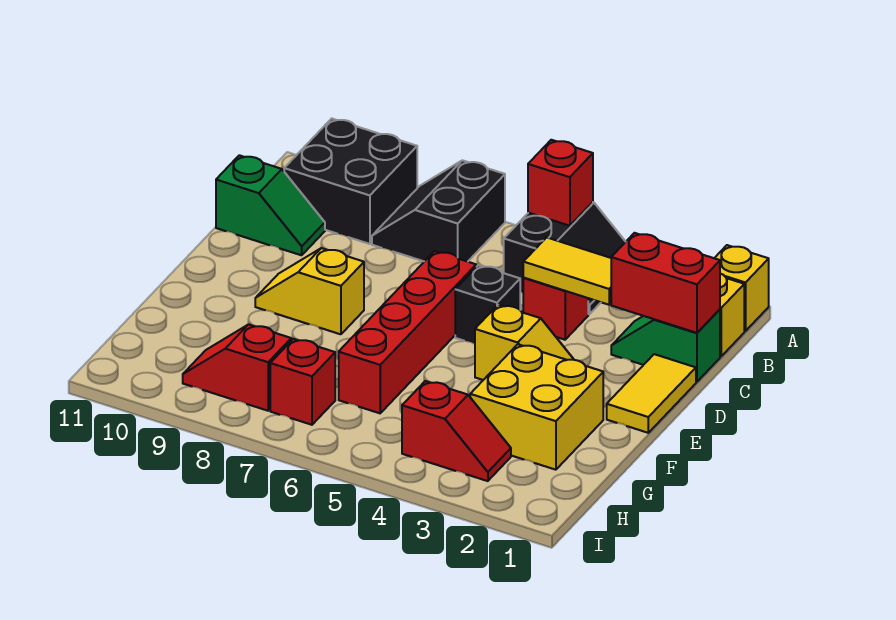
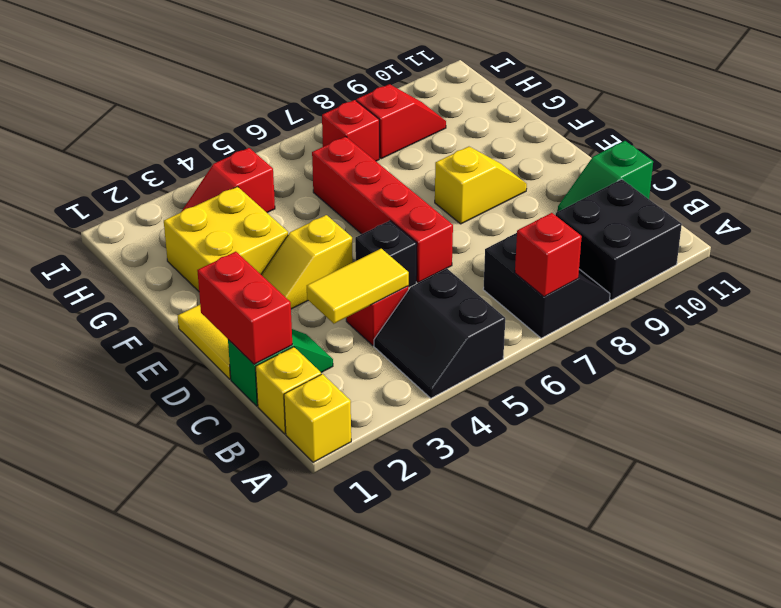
red brick A5 level 2 -> red brick A7 level 2
red brick C1:C2 level 2 -> red brick C1:D1 level 2

